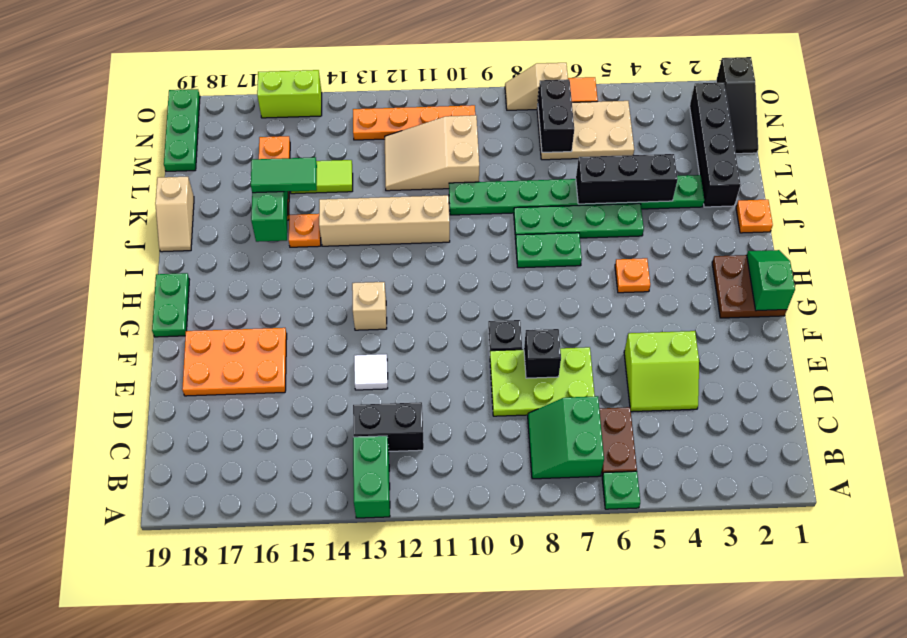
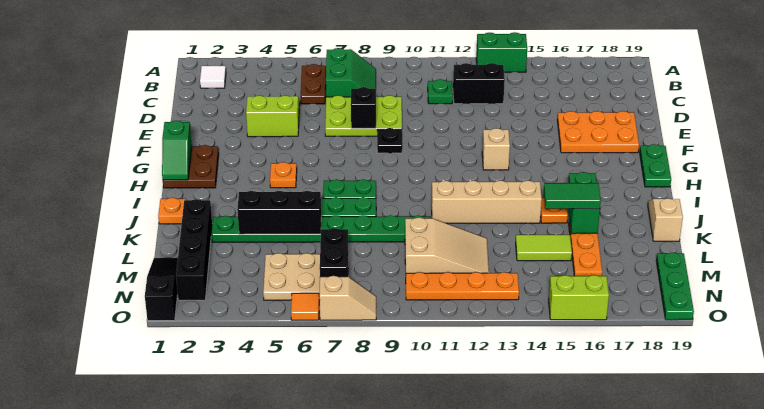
green plate A6 level 1 -> green plate C11 level 1
green brick A13:B13 level 1 -> green brick A13:A14 level 1
white tile E13 level 1 -> white tile B2 level 1

